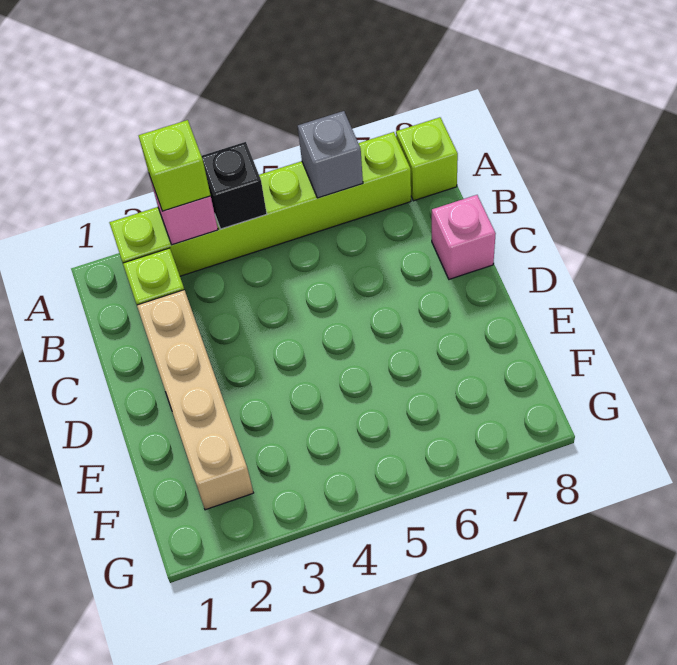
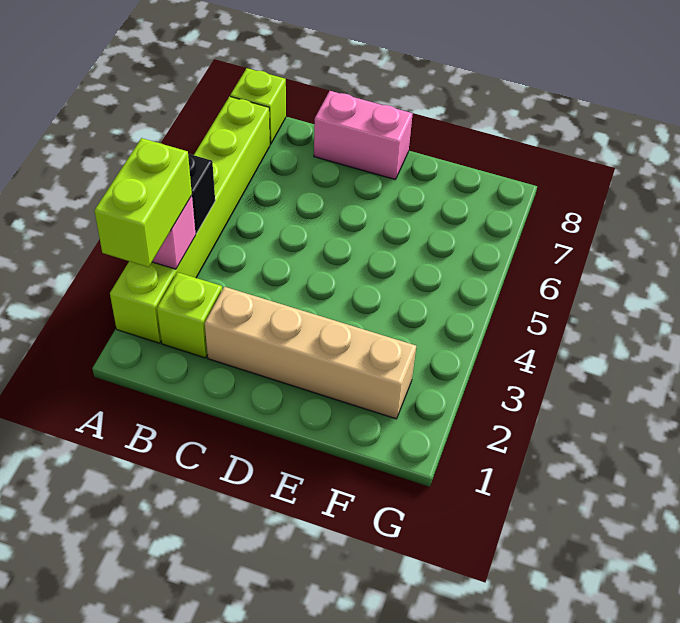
lime brick A3 level 3 -> lime brick A2:A3 level 3
grey brick A6 level 2 -> none
pink brick C8 level 1 -> pink brick C8:D8 level 1

